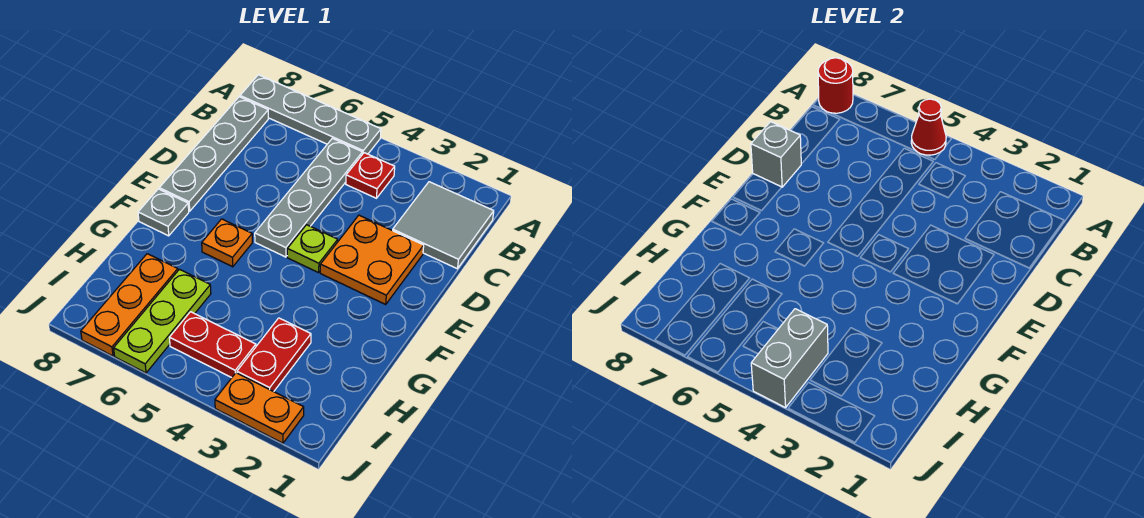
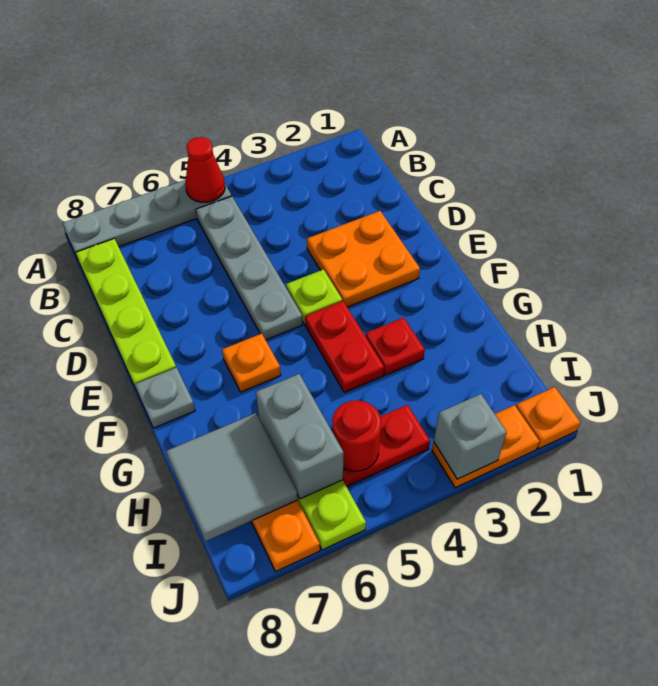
red round brick A8 level 2 -> red round brick I5 level 2
grey tile B1:C2 level 1 -> grey tile H7:I8 level 2
red plate B4 level 1 -> red plate G3 level 1
grey plate B8:E8 level 1 -> lime plate B8:E8 level 1
grey brick D8 level 2 -> grey brick J3 level 2
red plate H3:I3 level 1 -> red plate F4:G4 level 1
grey brick I4:J4 level 2 -> grey brick H6:I6 level 2
none -> orange plate J1 level 1

